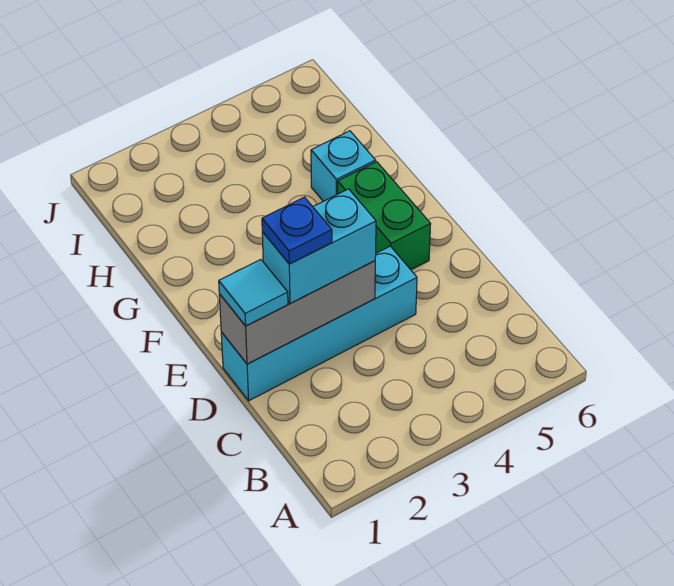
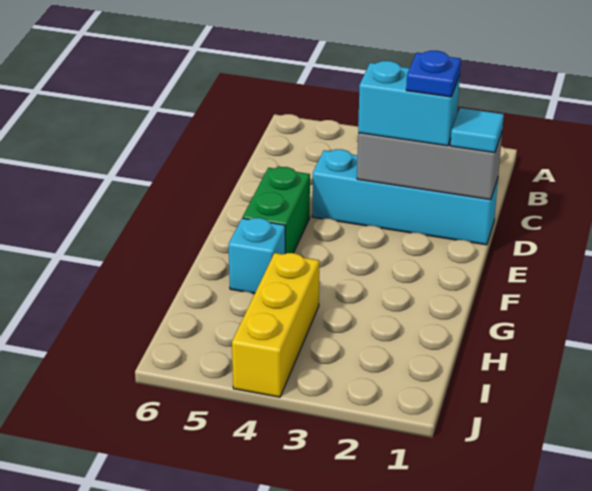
none -> yellow brick H4:J4 level 1

